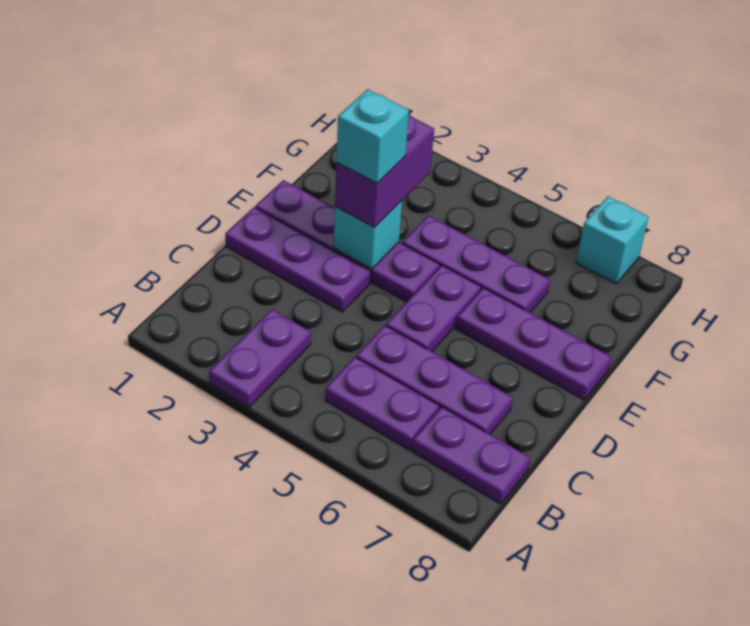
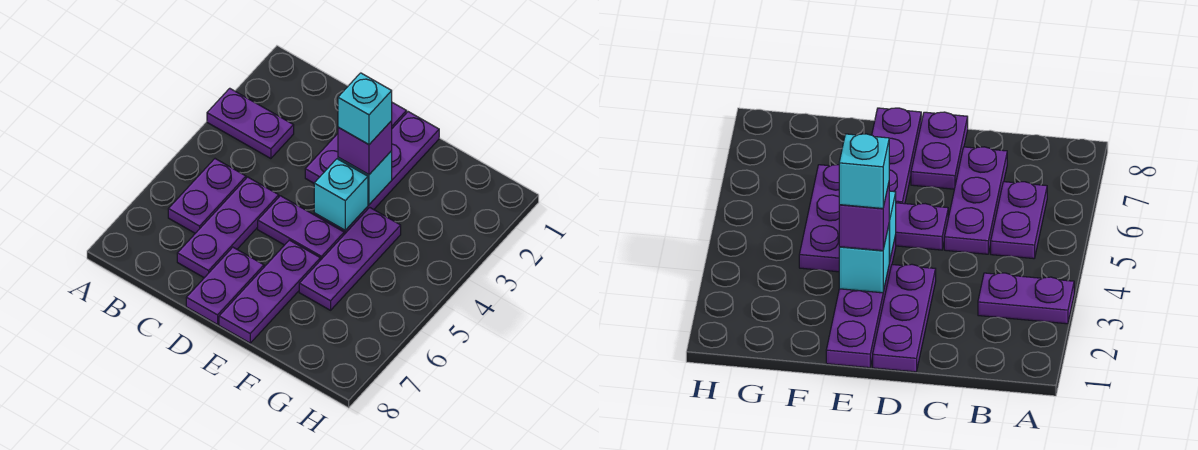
purple plate B7:B8 level 1 -> purple plate D7:D8 level 1
purple brick E3:F3 level 3 -> purple brick E3 level 3
cyan brick H7 level 1 -> cyan brick E4 level 2

